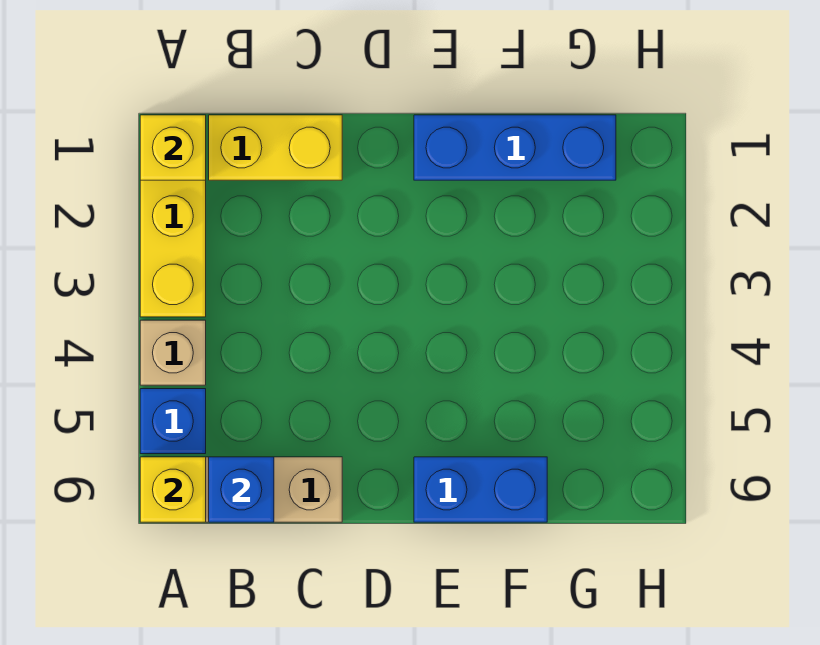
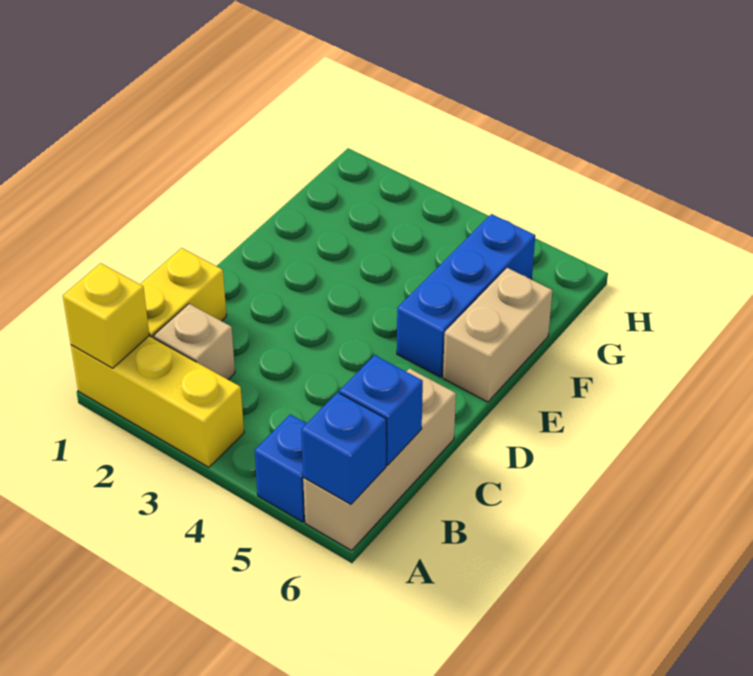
tan brick A4 level 1 -> tan brick B2 level 1
yellow brick A6 level 2 -> blue brick A6 level 2
blue brick E1:G1 level 1 -> blue brick E5:G5 level 1
blue brick E6:F6 level 1 -> tan brick E6:F6 level 1

